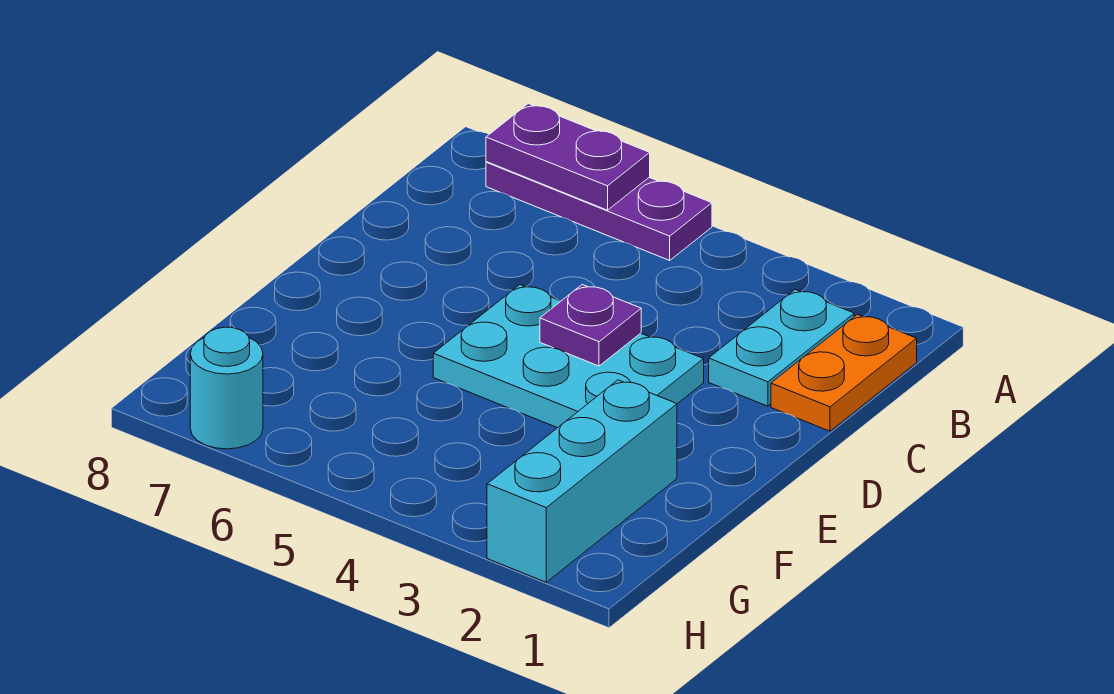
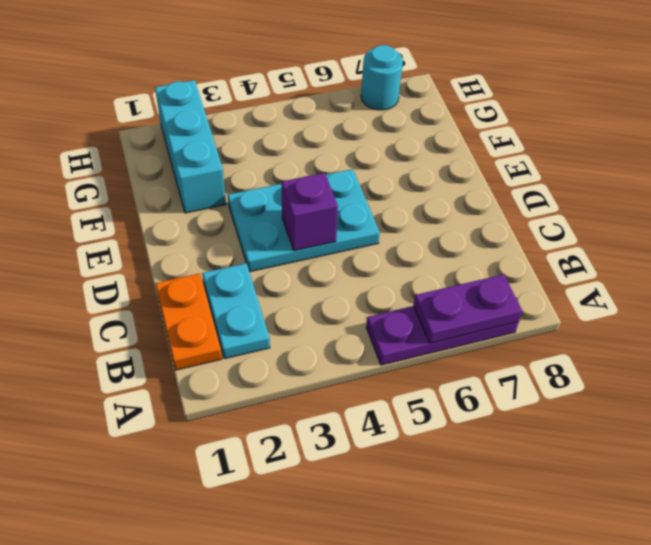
purple plate D4 level 2 -> purple brick D4 level 2

